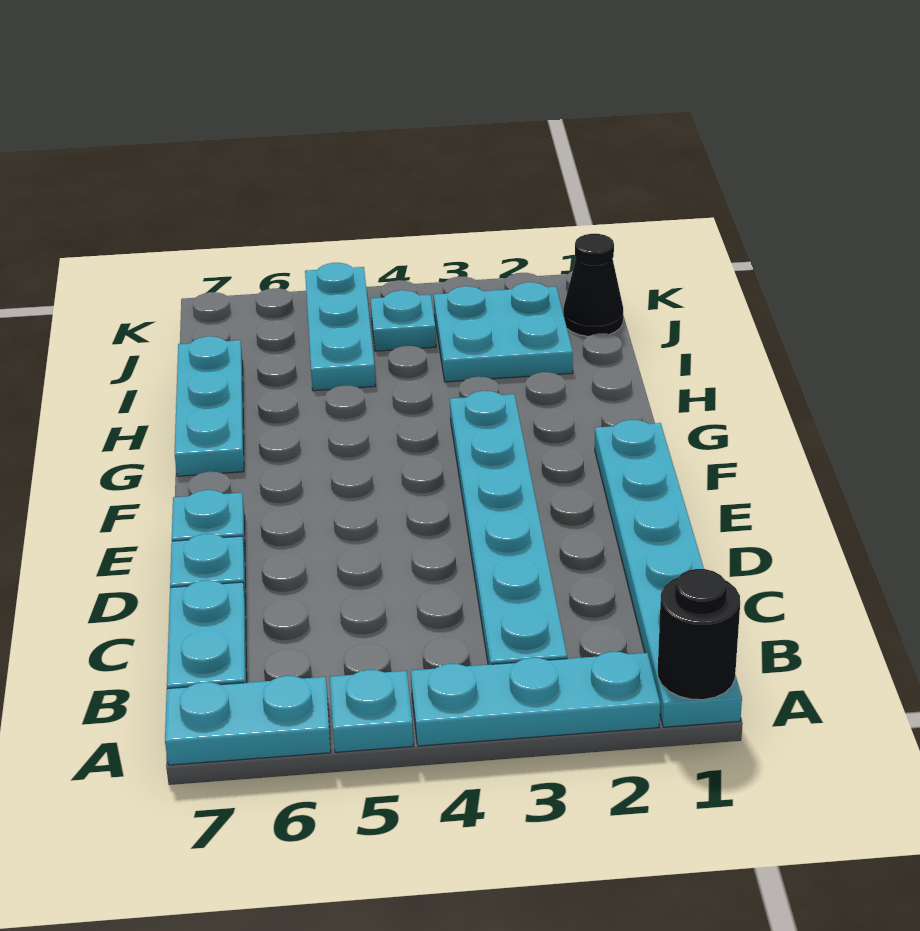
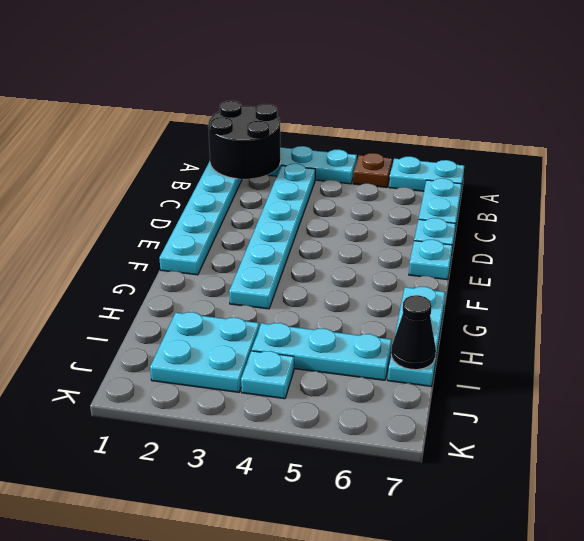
black round brick A1 level 2 -> black round brick A1:B2 level 2
cyan plate A5 level 1 -> brown plate A5 level 1
cyan plate I5:K5 level 1 -> cyan plate I4:I6 level 1
black cone J1 level 1 -> black cone I7 level 2

